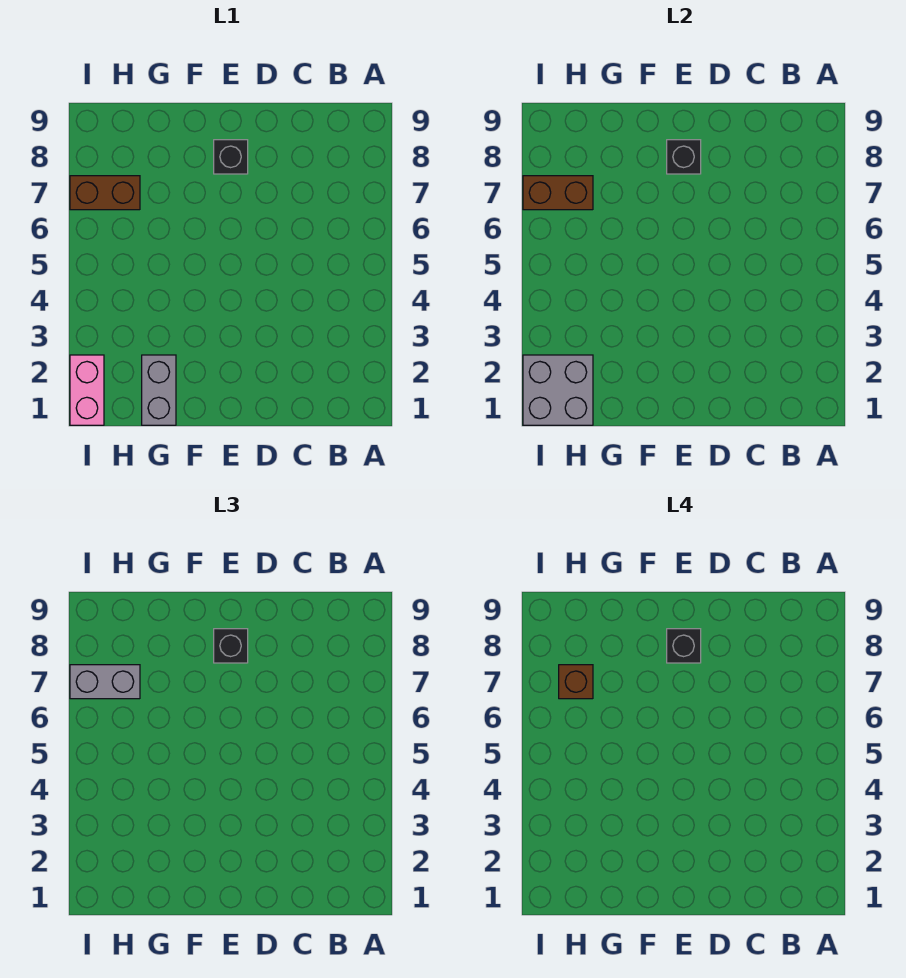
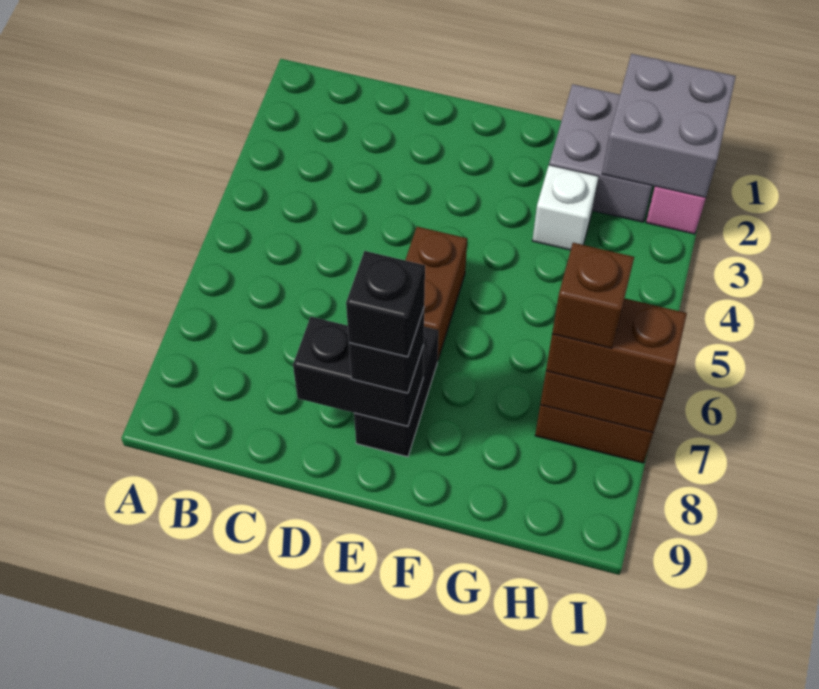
none -> brown brick E5:E6 level 1
black brick E8 level 1 -> black brick E7:E8 level 1
black brick E8 level 2 -> black brick D8:E8 level 2
grey brick G1:G2 level 1 -> grey brick G1:H2 level 1
none -> white brick G3 level 1
grey brick H7:I7 level 3 -> brown brick H7:I7 level 3

